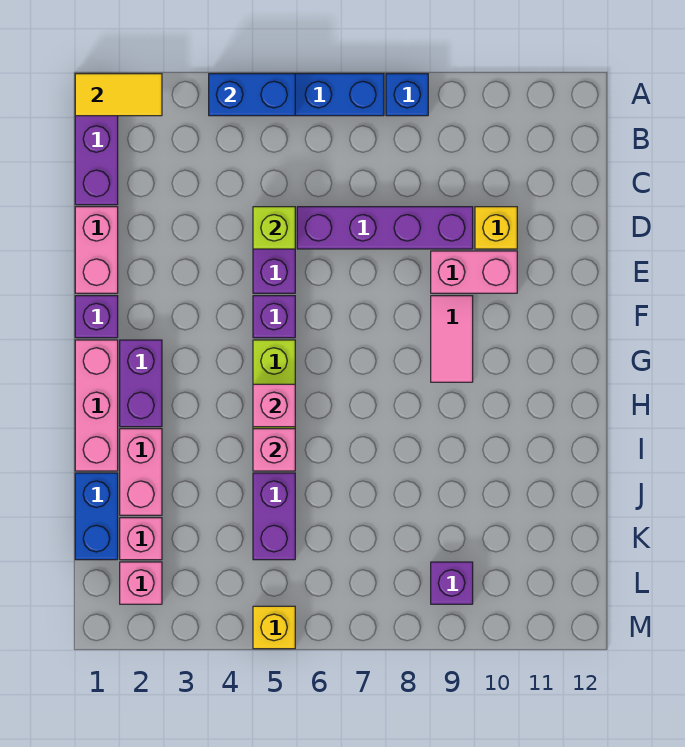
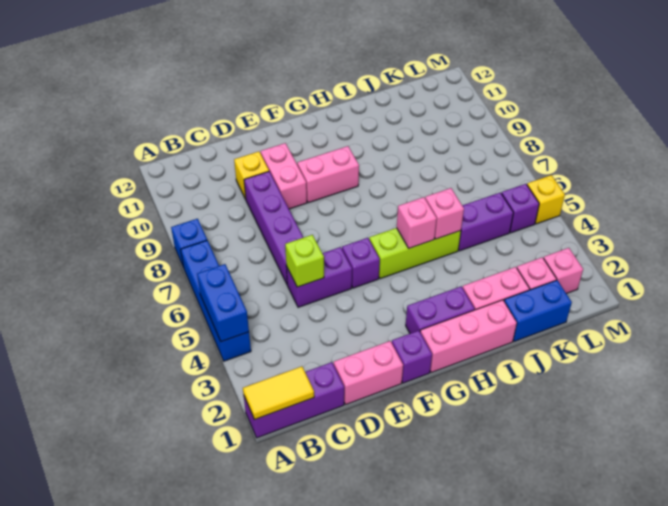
yellow tile A1:A2 level 2 -> yellow tile A1:B1 level 2
pink tile F9:G9 level 1 -> pink brick F9:G9 level 1
purple brick L9 level 1 -> purple brick L5 level 1

